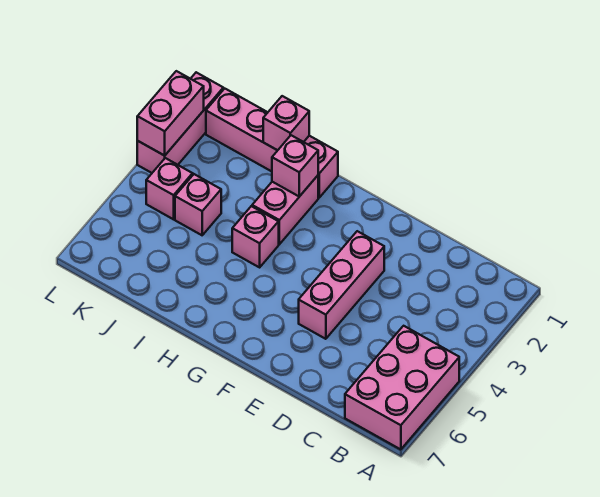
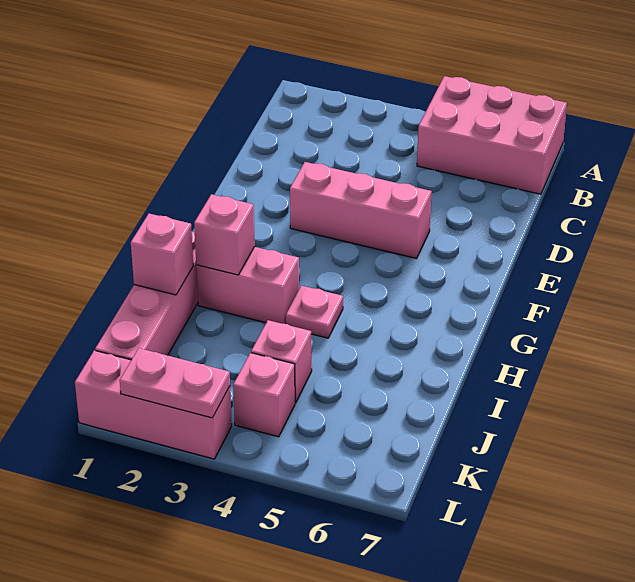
pink brick H4 level 1 -> pink plate H4 level 1
pink brick L2:L3 level 2 -> pink plate L2:L3 level 2

